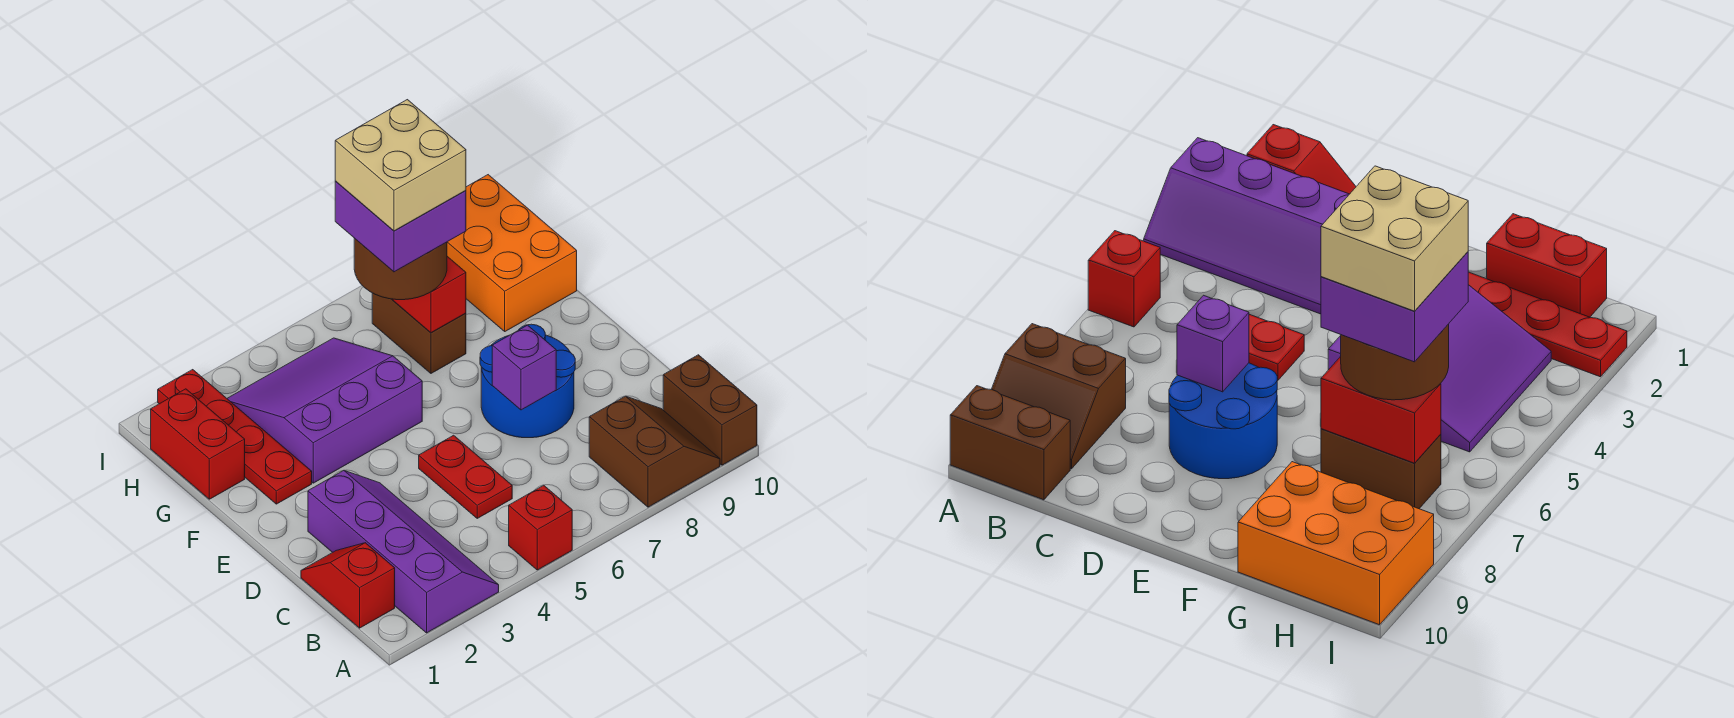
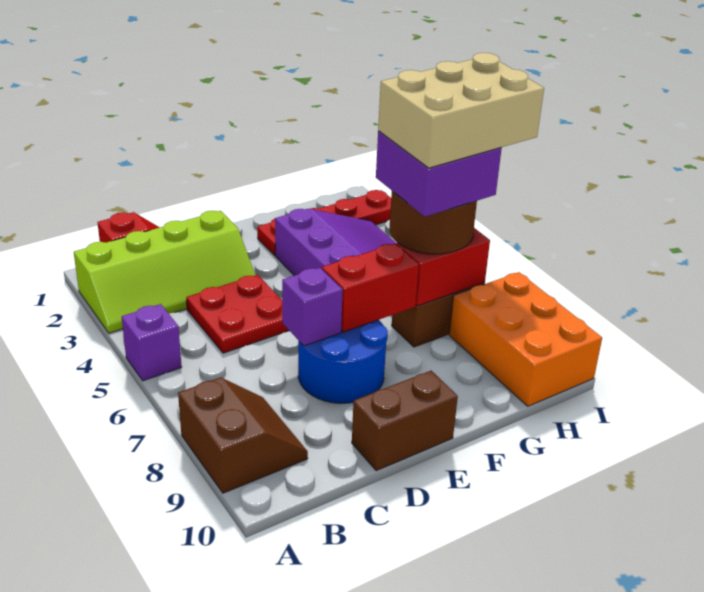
purple slope A2:D3 level 1 top 2 -> lime slope A2:D3 level 1 top 2
red brick A5 level 1 -> purple brick A5 level 1
brown slope A8:B9 level 1 top 8 -> brown slope A8:B9 level 1 top A
brown brick A10:B10 level 1 -> brown brick D10:E10 level 1
red plate C5:D5 level 1 -> red plate C4:D5 level 1
red brick G1:H1 level 1 -> red brick E7:F7 level 2
tan brick G6:H7 level 5 -> tan brick G6:I7 level 5
orange brick G9:I10 level 1 -> orange brick H8:I10 level 1

